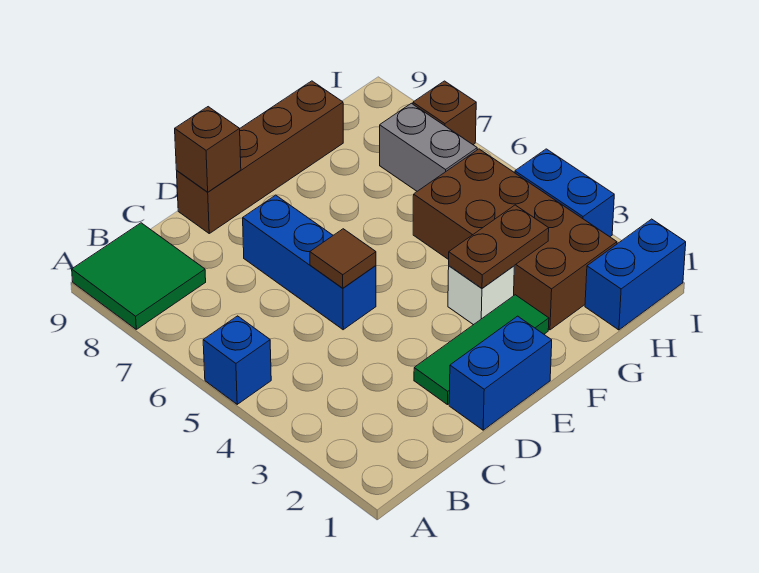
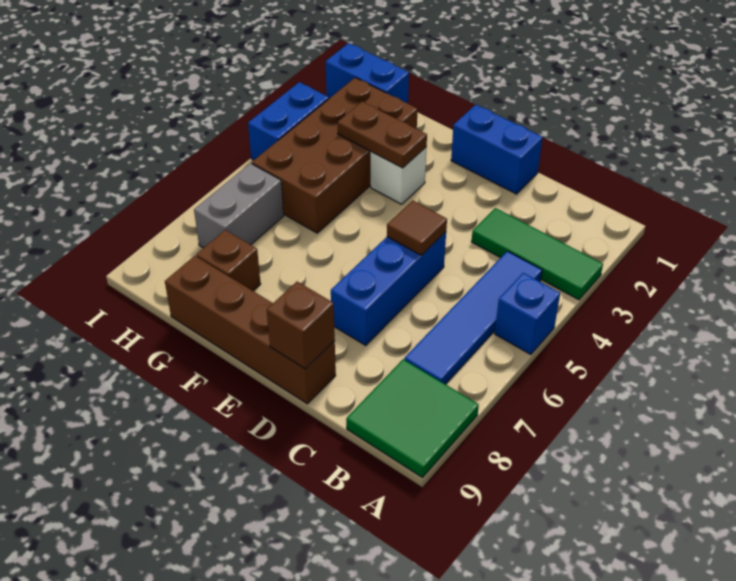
none -> blue tile B4:B7 level 1
green tile D2:F2 level 1 -> green tile A3:C3 level 1
brown brick I7 level 1 -> brown brick G8 level 1

